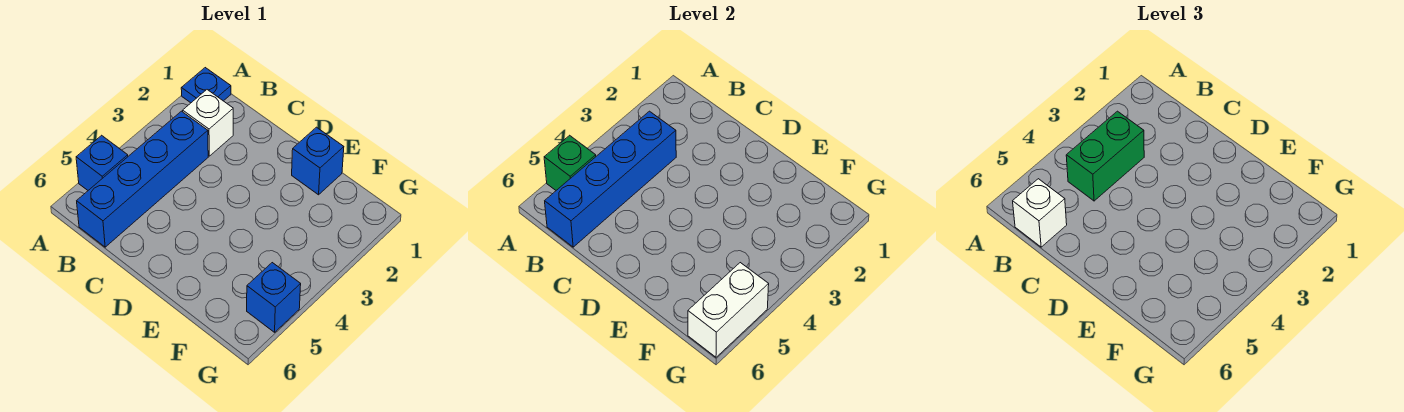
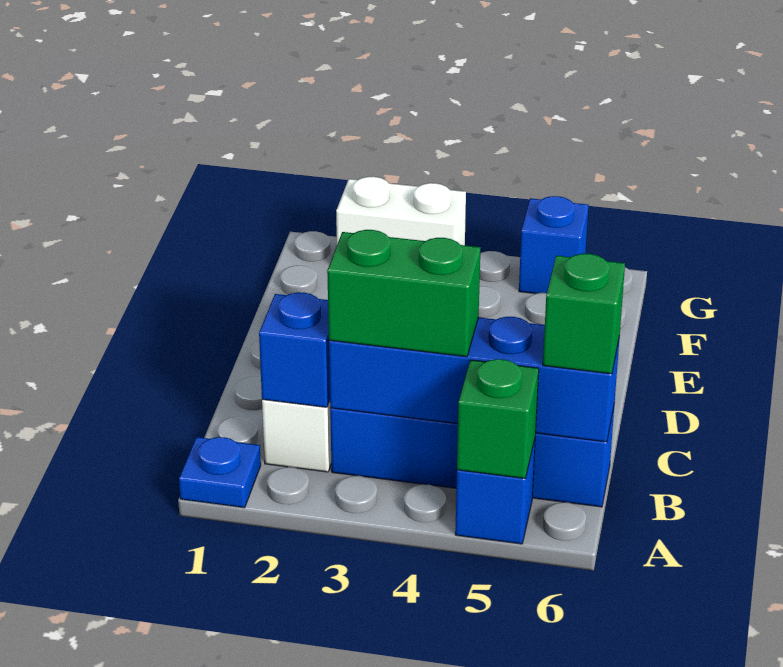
white brick B6 level 3 -> green brick B6 level 3
blue brick E1 level 1 -> blue brick B2 level 2
white brick G5:G6 level 2 -> white brick G2:G3 level 1

